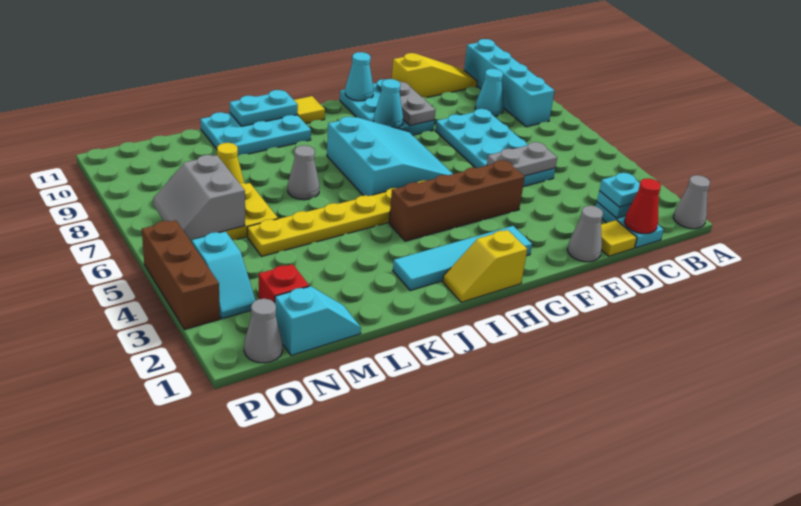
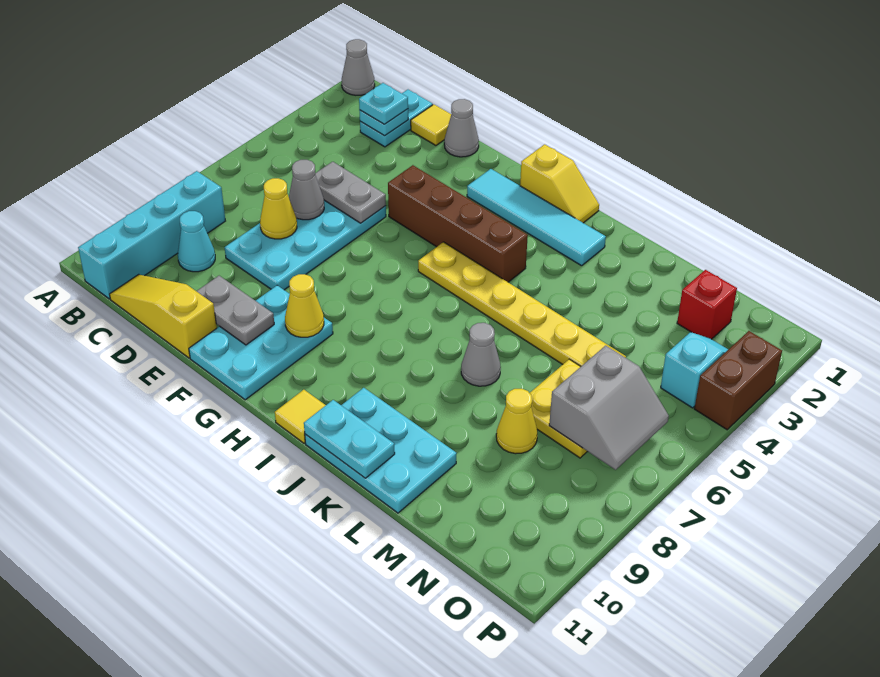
red cone C1 level 2 -> none
none -> yellow cone D7 level 2
grey plate F9:F10 level 2 -> grey plate E10:F10 level 2
cyan slope G6:I8 level 1 top I -> none
cyan cone G9 level 2 -> yellow cone G9 level 2
cyan cone G11 level 2 -> none
cyan slope M1:N1 level 1 top N -> none
grey cone O1 level 1 -> grey cone D6 level 2
brown brick P3:P5 level 1 -> brown brick P3:P4 level 1

